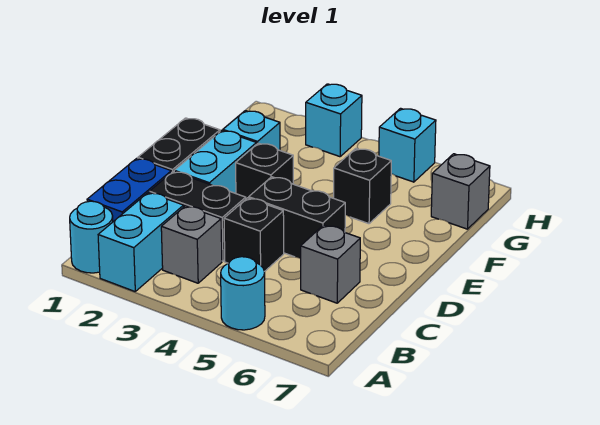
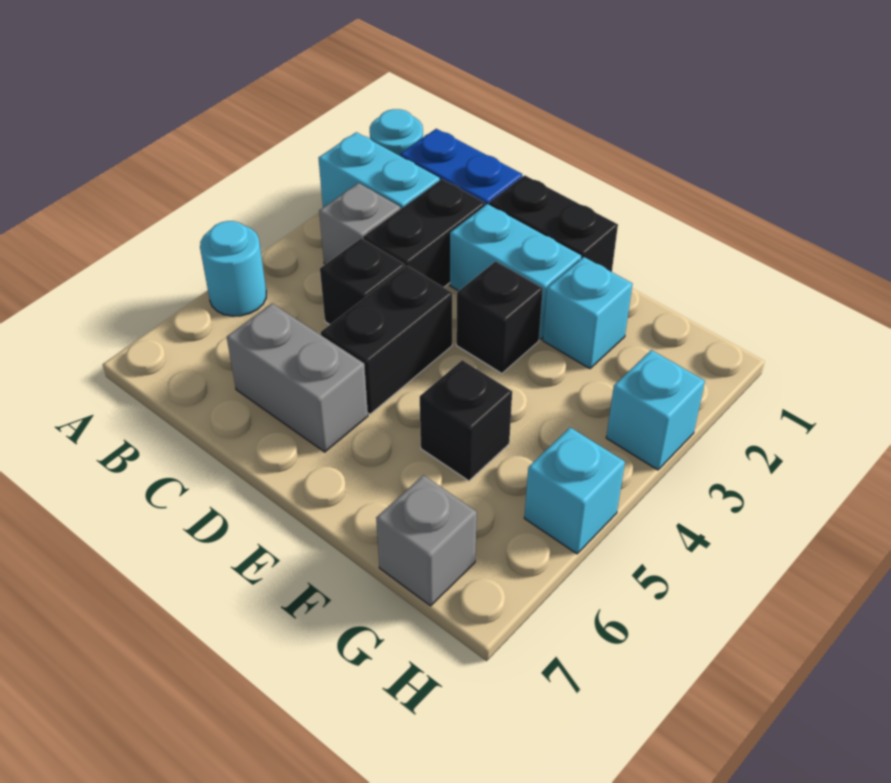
grey brick C6 level 1 -> grey brick C6:D6 level 1

